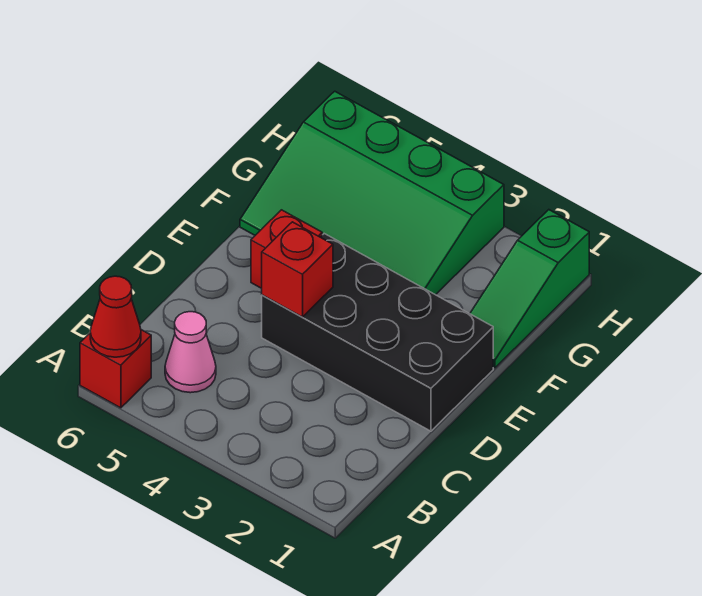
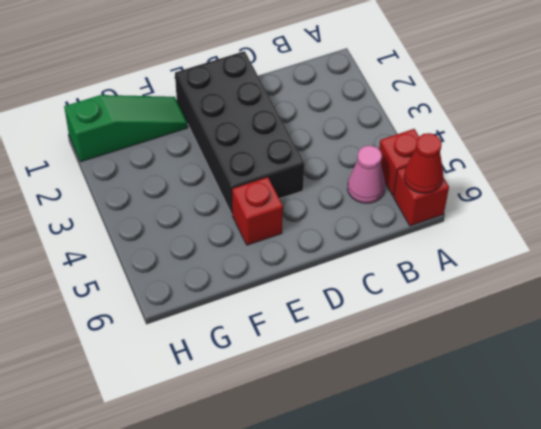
red brick D4 level 2 -> red brick A5 level 1
green slope F3:H6 level 1 top H -> none

